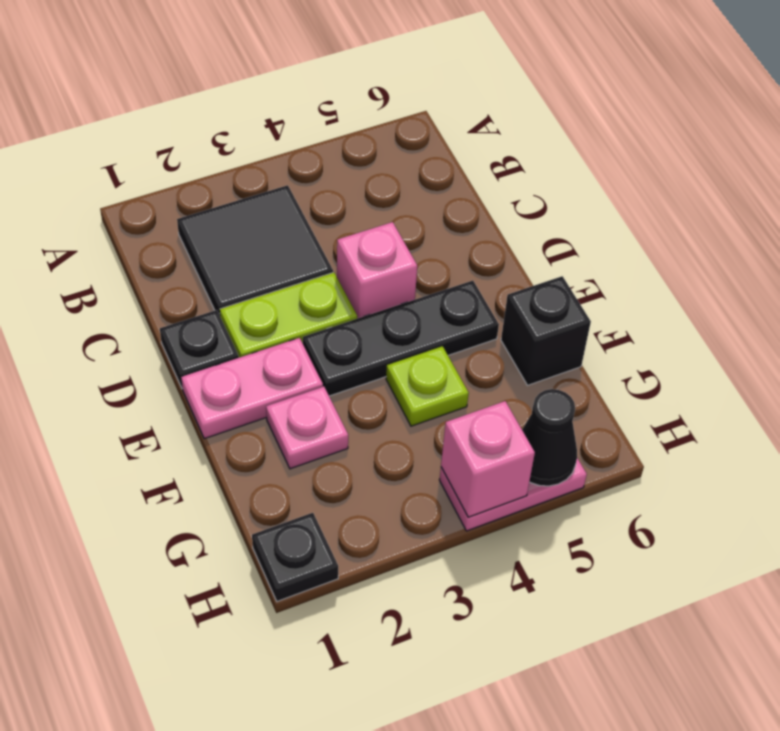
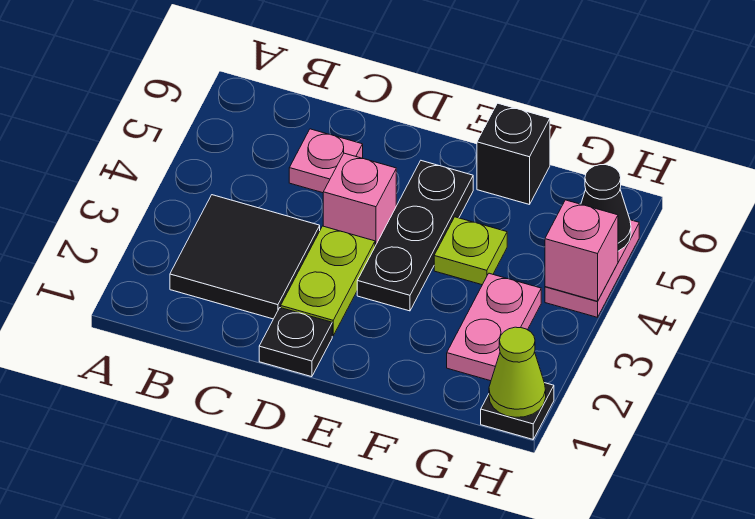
pink plate E1:E2 level 1 -> pink plate G2:G3 level 1
pink plate F2 level 1 -> pink plate C5 level 1
none -> lime cone H1 level 2

